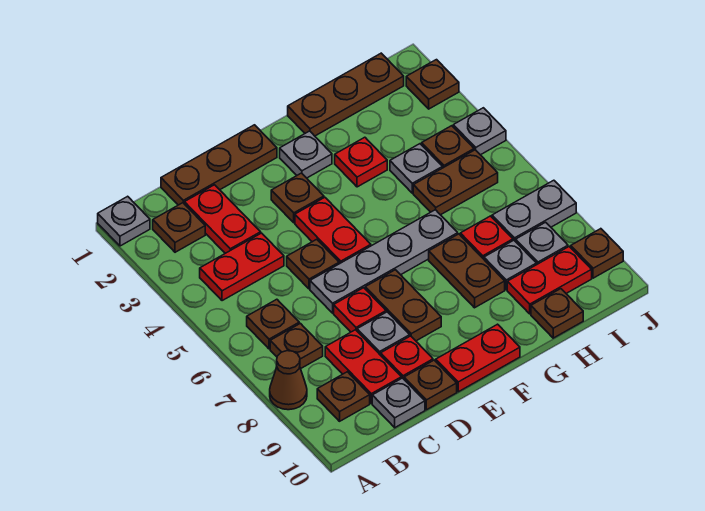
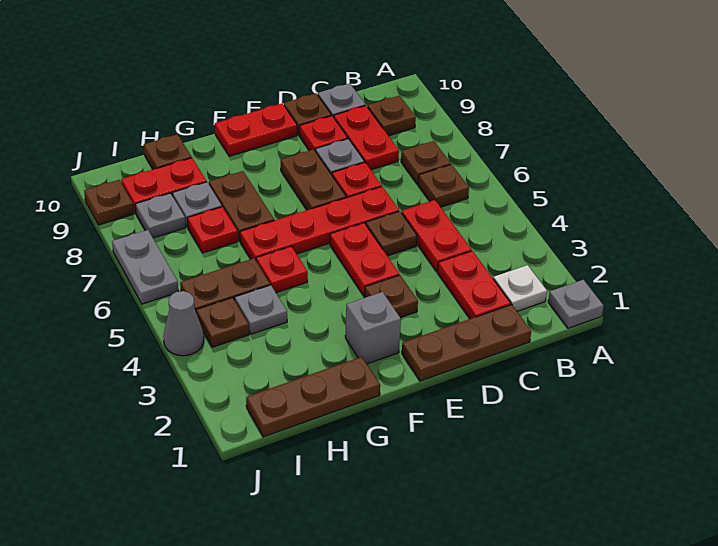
brown cone A8 level 1 -> none
brown plate B2 level 1 -> white plate B2 level 1
red plate B4:C4 level 1 -> red plate C4:C5 level 1
grey plate D6:G6 level 1 -> red plate D6:G6 level 1
grey plate F2 level 1 -> grey brick F2 level 1
red plate G3 level 1 -> red plate G5 level 1
grey plate I7:J7 level 1 -> grey plate J6:J7 level 1
brown plate J2 level 1 -> none
grey plate J4 level 1 -> grey cone J4 level 1

